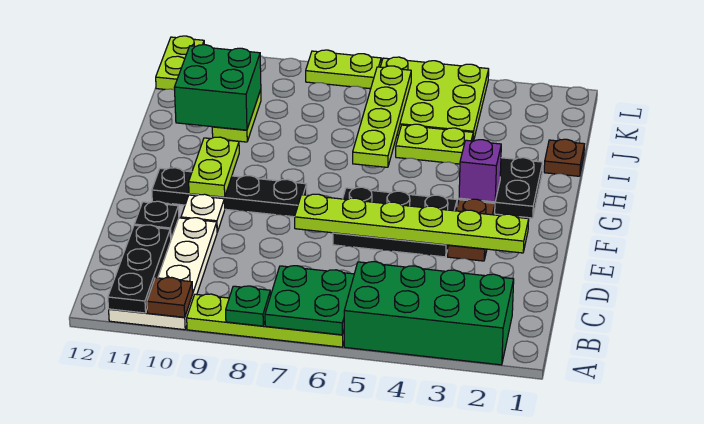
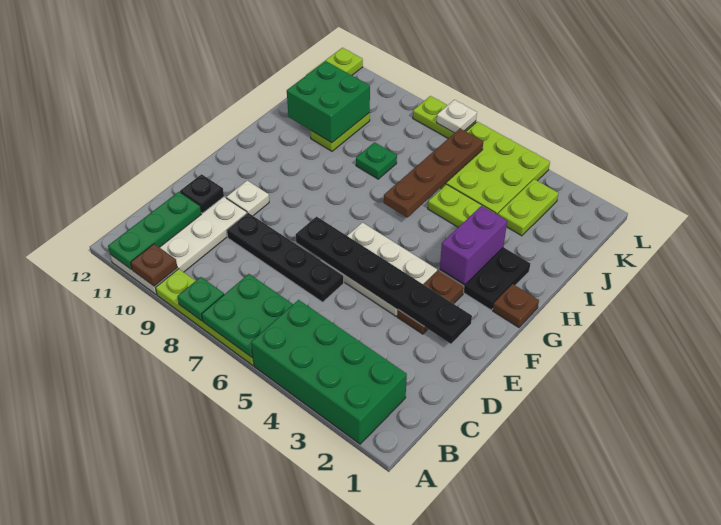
black plate A11:C11 level 2 -> green plate A11:C11 level 2
lime plate E2:E7 level 2 -> black plate E2:E7 level 2
black plate E4:F6 level 1 -> white plate E4:F6 level 1
black plate F8:F11 level 1 -> black plate D6:D9 level 1
lime plate F10:G10 level 2 -> lime plate J3:K3 level 1
purple brick G3 level 2 -> purple brick G3:H3 level 2
lime plate H6:K6 level 2 -> brown plate H6:K6 level 2
brown plate I1 level 1 -> brown plate G1 level 1
none -> green plate I8 level 1
none -> white plate L7 level 2

